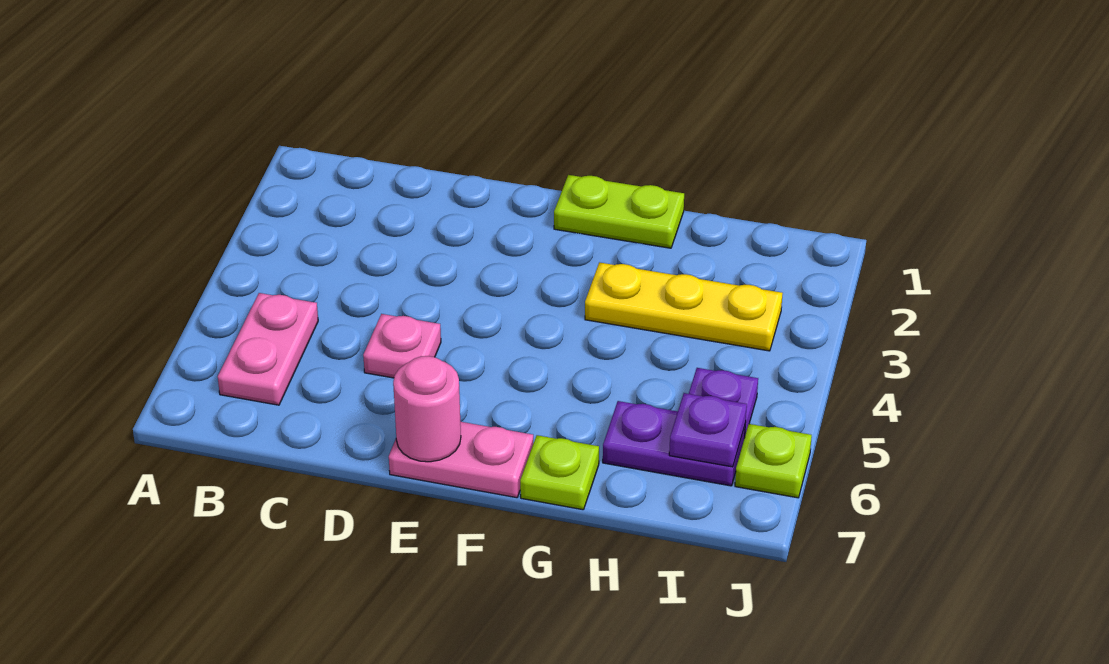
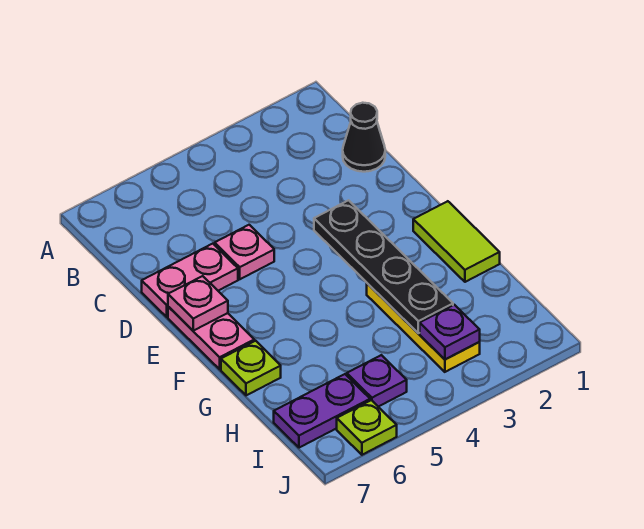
pink plate B5:B6 level 1 -> pink plate D6:D7 level 1
none -> black cone C1 level 1
none -> black plate E3:H3 level 2
pink round brick E7 level 2 -> pink plate E7 level 2
lime plate F1:G1 level 1 -> lime tile F1:G1 level 1
purple plate H6:I6 level 1 -> purple plate I6:I7 level 1
purple plate I6 level 2 -> purple plate I3 level 2

